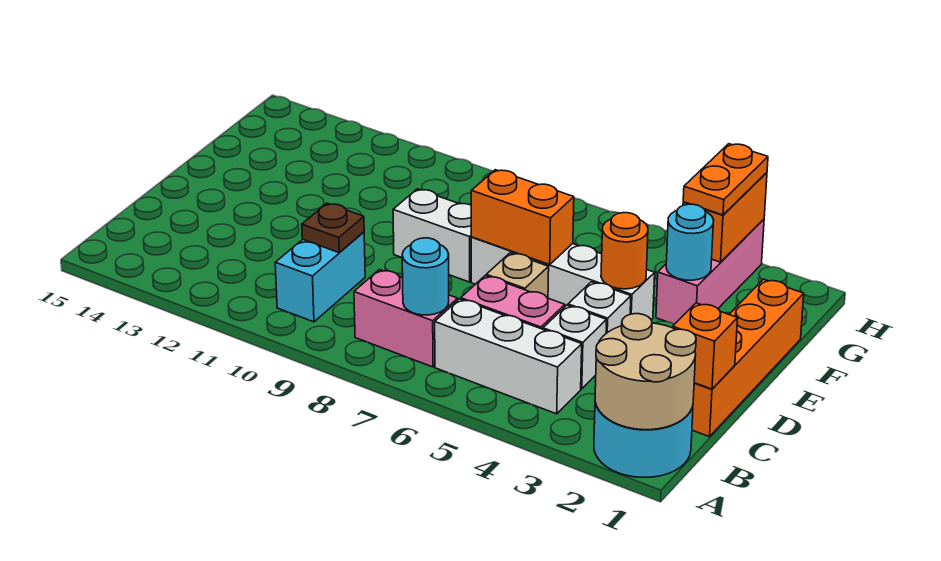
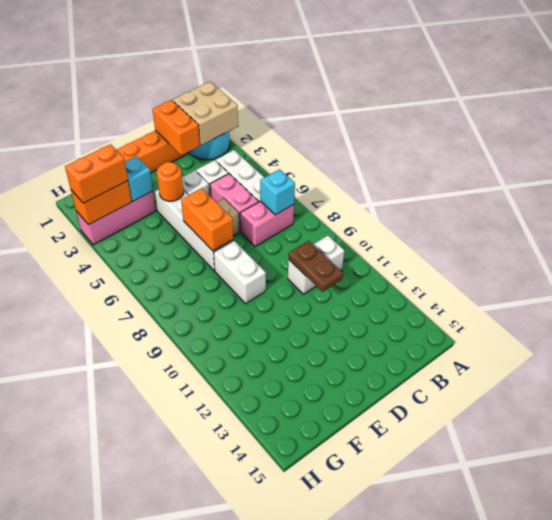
tan round brick A1:B2 level 2 -> tan brick A1:B2 level 2
pink brick B7:B8 level 1 -> pink brick B7:C7 level 1
cyan round brick B7 level 2 -> cyan brick B7 level 2
cyan brick B10:C10 level 1 -> white brick B10:C10 level 1
orange brick C1 level 2 -> orange brick C1:C2 level 2
brown plate C10 level 2 -> brown plate C10:C11 level 2
cyan round brick F3 level 2 -> cyan brick F3 level 2
orange plate G3:H3 level 3 -> orange brick G3:H3 level 3

